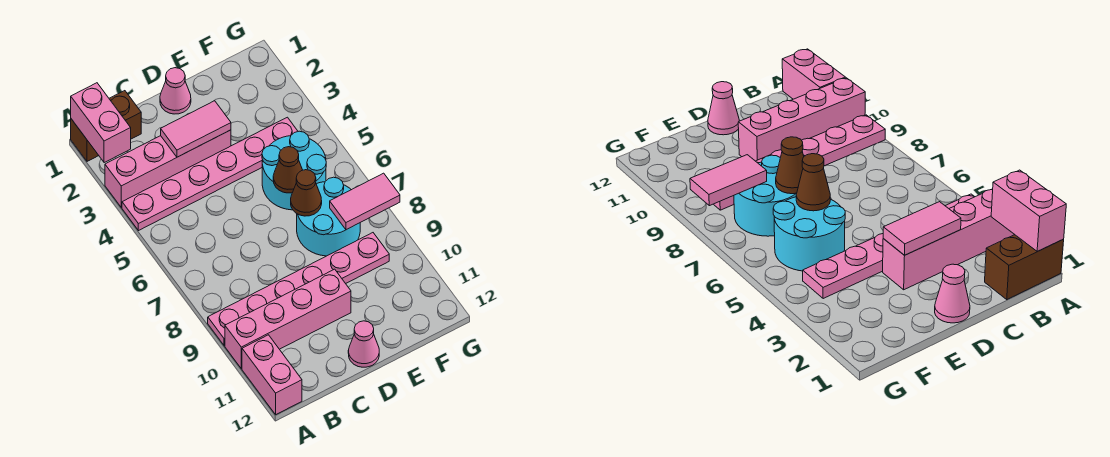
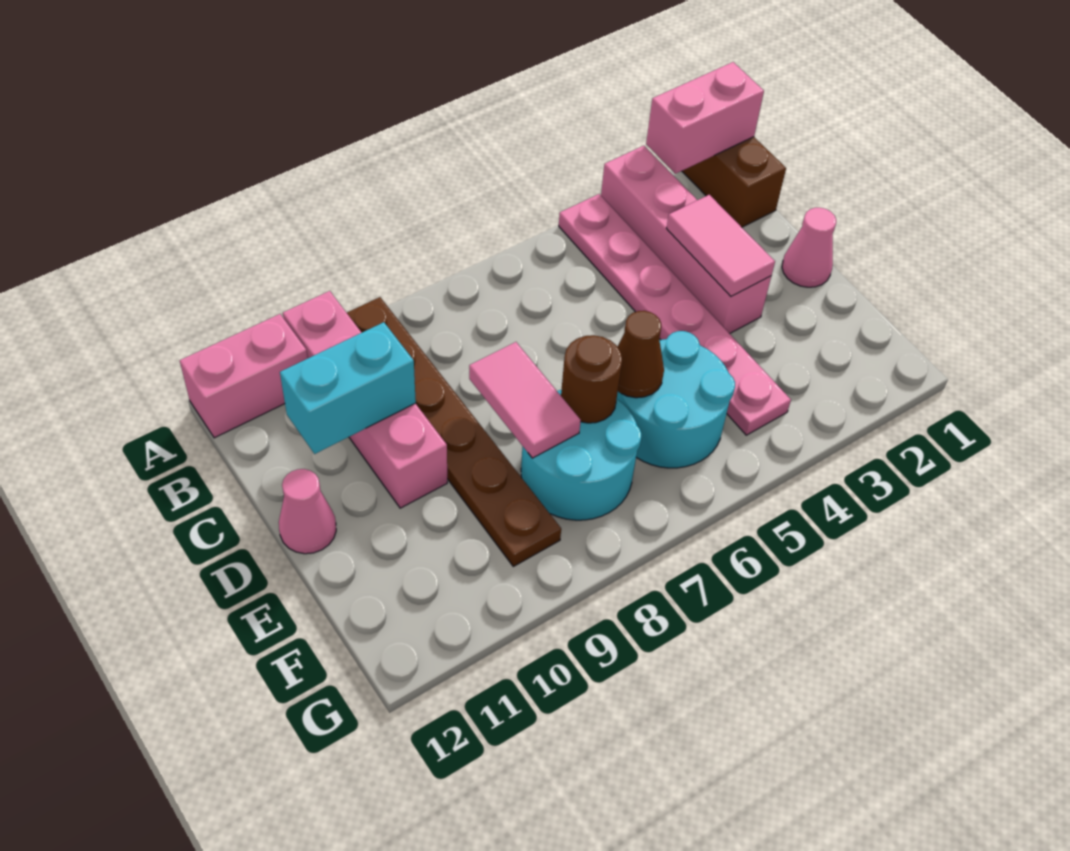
pink plate A9:F9 level 1 -> brown plate A9:F9 level 1
none -> cyan brick C10:C11 level 2
brown cone E7 level 2 -> brown round brick E7 level 2
pink tile F8:G8 level 2 -> pink tile D8:E8 level 2

